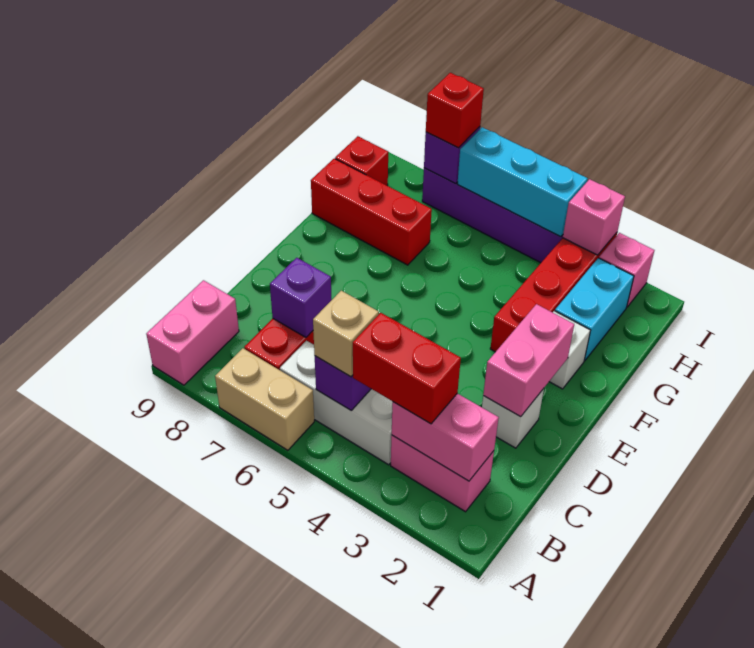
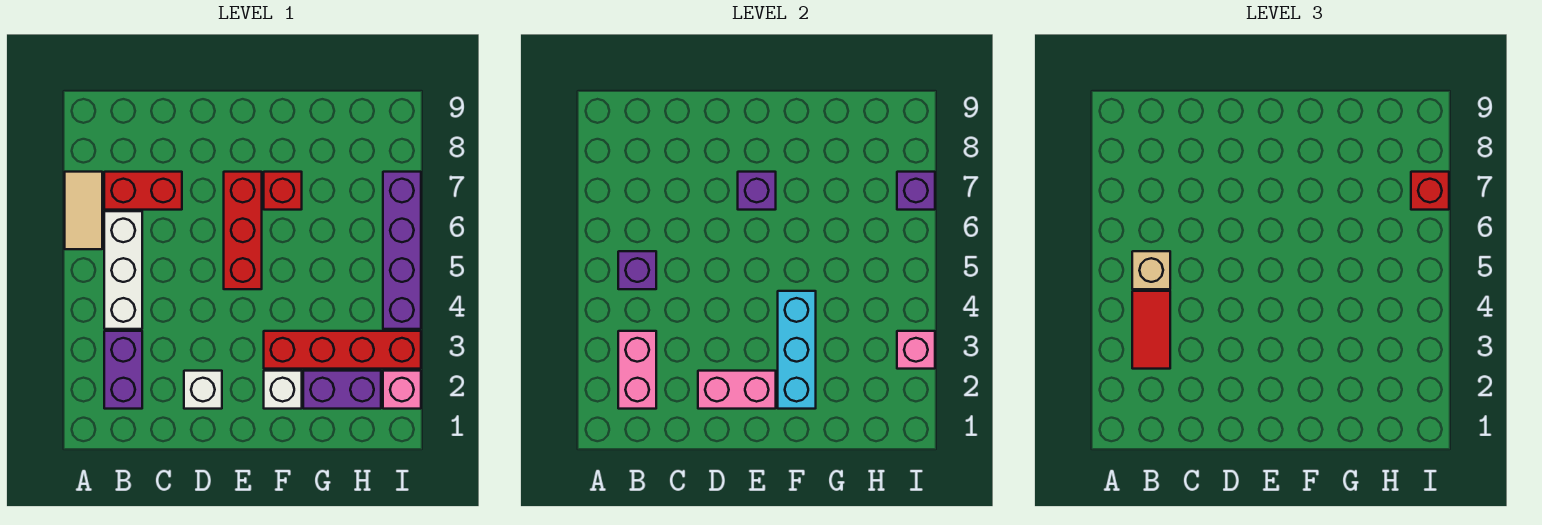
tan brick A6:A7 level 1 -> tan tile A6:A7 level 1
pink brick A9:B9 level 1 -> none
pink brick B2:B3 level 1 -> purple brick B2:B3 level 1
red brick B3:B4 level 3 -> red tile B3:B4 level 3
purple brick C7 level 2 -> purple brick E7 level 2
cyan brick G2:H2 level 1 -> purple brick G2:H2 level 1
red brick G7:G9 level 1 -> red brick E5:E7 level 1
red brick H9 level 1 -> red brick F7 level 1
cyan brick I4:I6 level 2 -> cyan brick F2:F4 level 2

